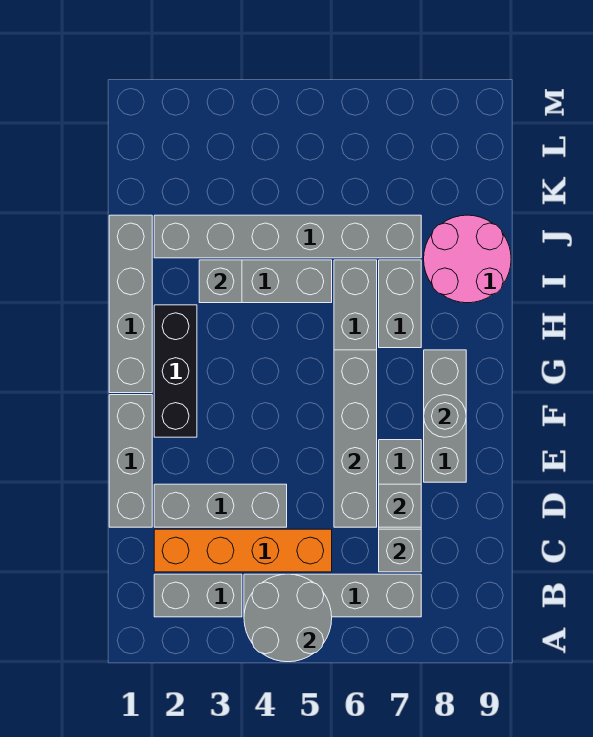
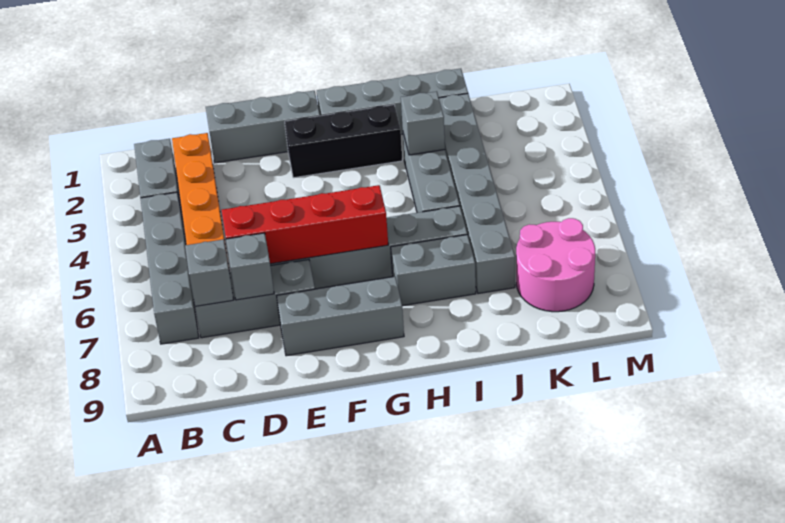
grey round brick A4:B5 level 2 -> none
grey brick D2:D4 level 1 -> none
grey brick D6:G6 level 2 -> red brick D6:G6 level 2
grey round brick F8 level 2 -> none
pink round brick I8:J9 level 1 -> pink round brick K7:L8 level 1

